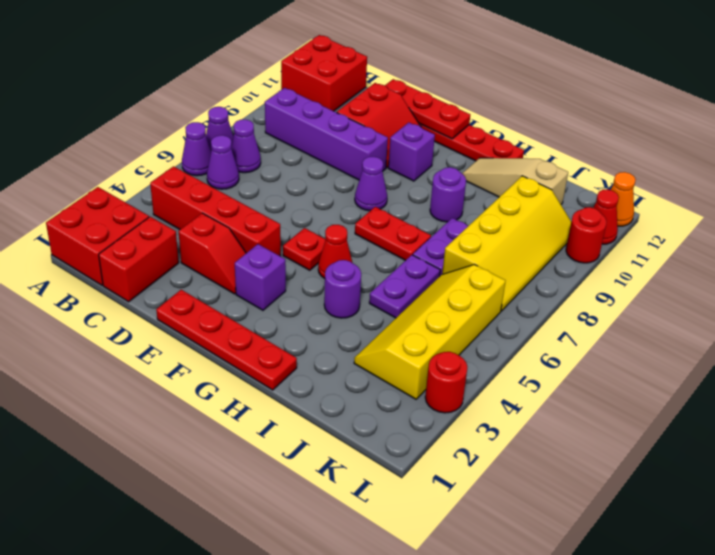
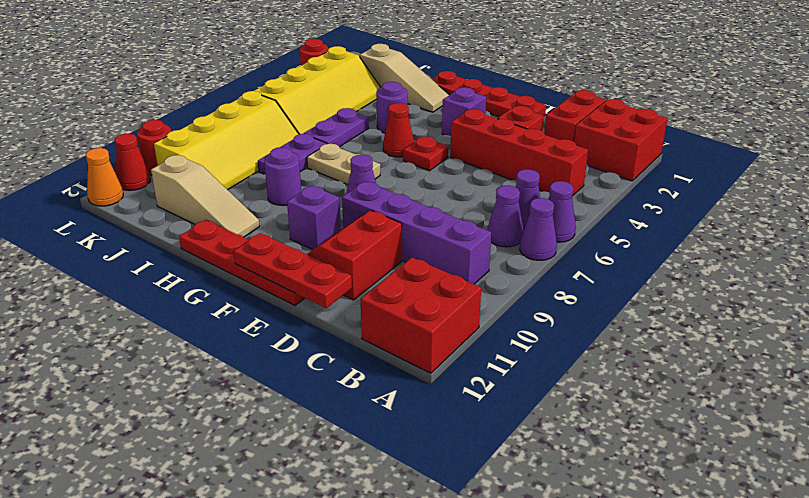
red plate G7:H7 level 1 -> tan plate G7:H7 level 1
none -> tan slope H2:J2 level 1 top J
yellow slope J7:K10 level 1 top J -> yellow slope J7:K10 level 1 top K

